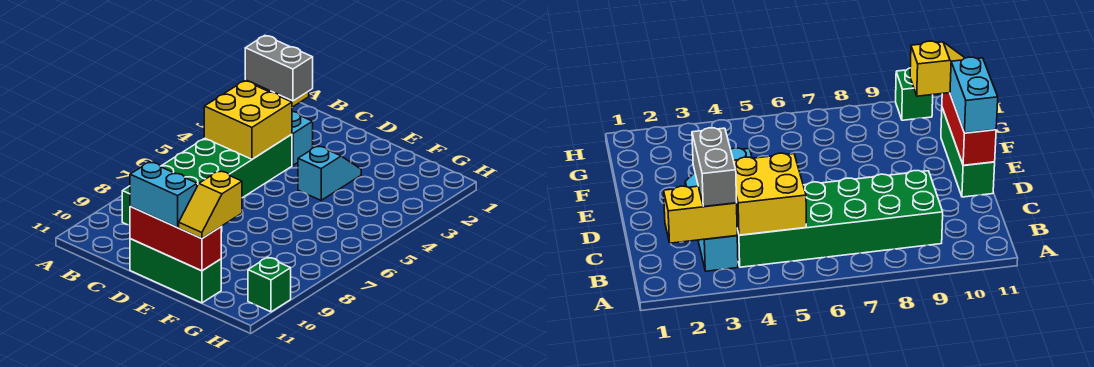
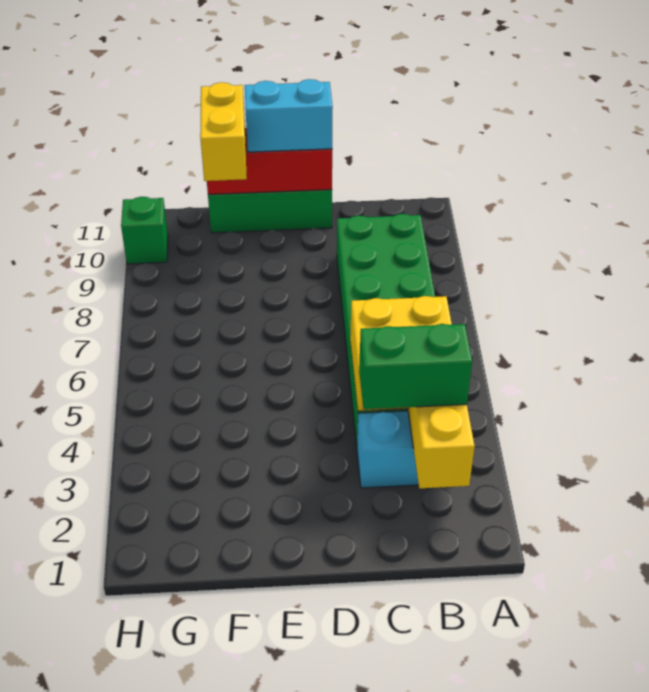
grey brick B3:C3 level 3 -> green brick B3:C3 level 3
cyan slope E3:E4 level 1 top 4 -> none
yellow slope F10:F11 level 3 top 10 -> yellow brick F10:F11 level 3

